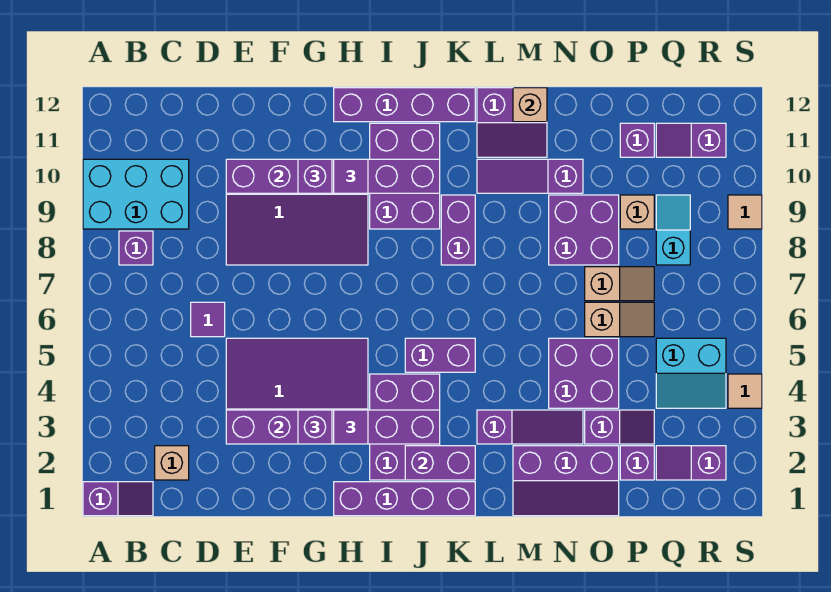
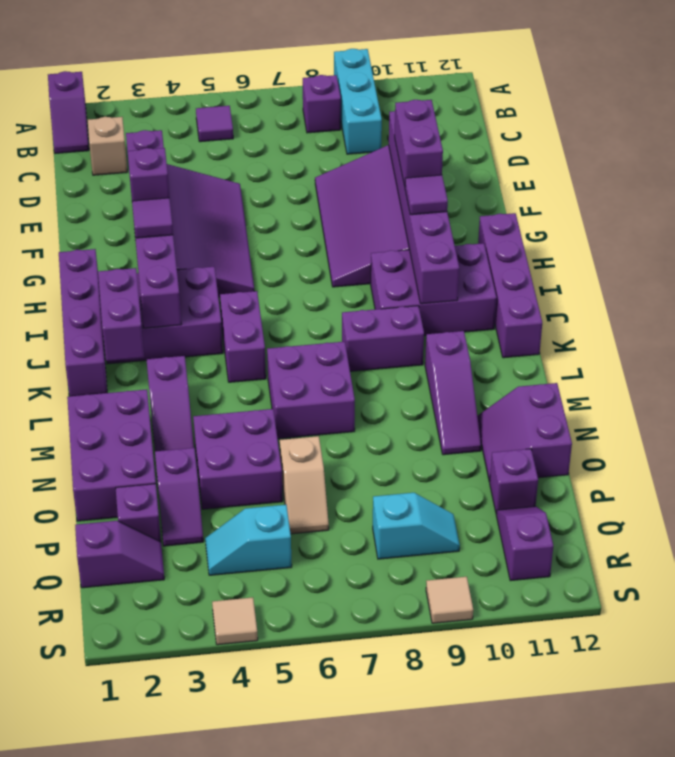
cyan brick A9:C10 level 1 -> cyan brick A9:C9 level 1
purple tile D6 level 1 -> purple tile B5 level 1
purple brick G10 level 3 -> purple brick F10:G10 level 3
purple slope L10:N10 level 1 top N -> purple slope L10:N10 level 1 top L
purple slope L11:M12 level 1 top 12 -> purple slope N11:O12 level 1 top 12
purple slope M1:O2 level 1 top 2 -> purple brick M1:O2 level 1
tan brick M12 level 2 -> none
purple brick N8:O9 level 1 -> purple brick L6:M7 level 1
tan slope O7:P7 level 1 top O -> none
tan brick P9 level 1 -> none
purple slope Q2:R2 level 1 top R -> purple slope Q1:Q2 level 1 top 1
cyan slope Q4:R5 level 1 top 5 -> cyan slope Q4:Q5 level 1 top 5

